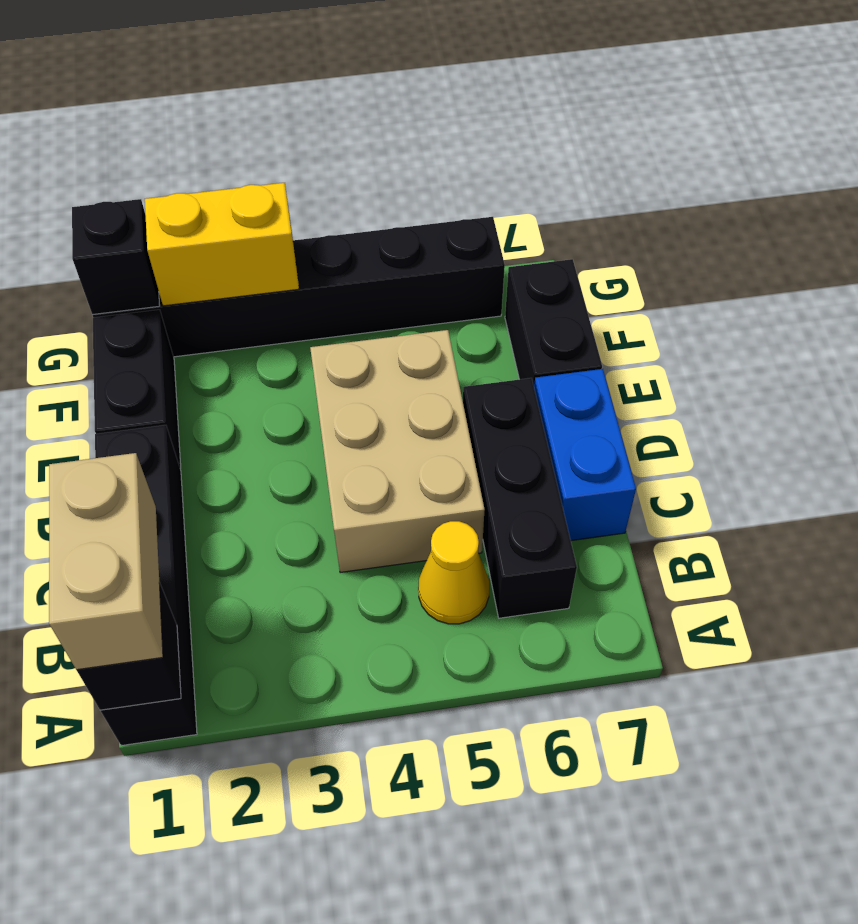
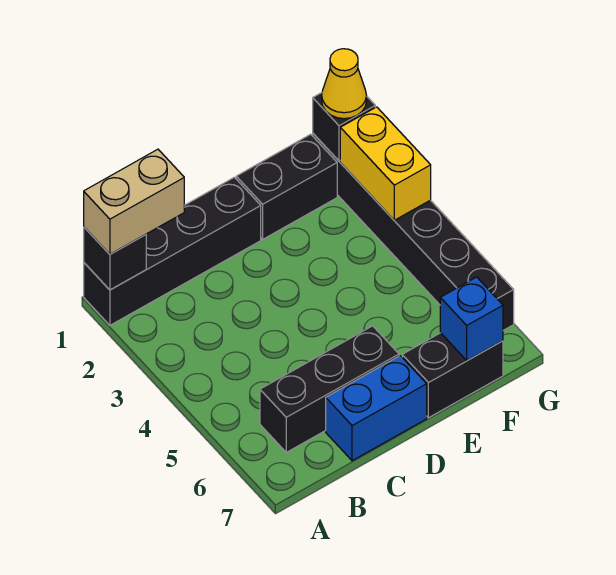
yellow cone B5 level 1 -> yellow cone G1 level 3
tan brick C4:E5 level 1 -> none
none -> blue brick F7 level 2

